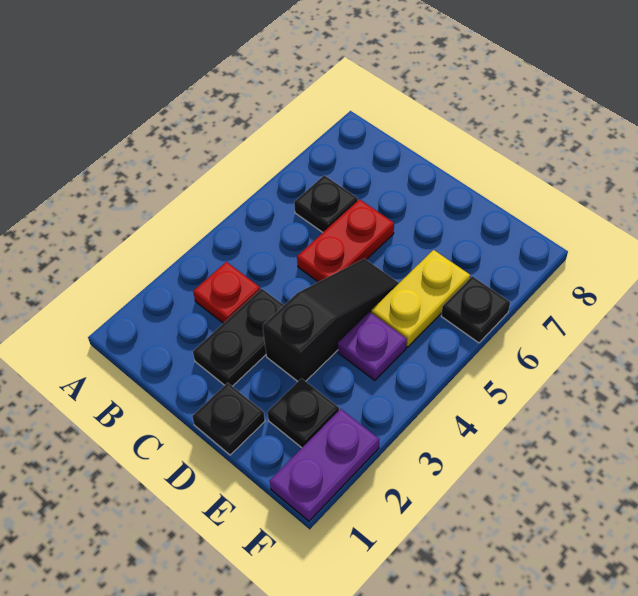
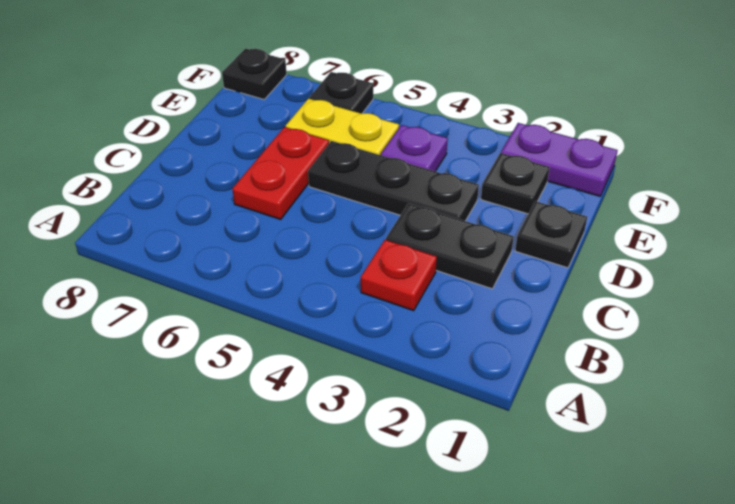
black plate B6 level 1 -> black plate F8 level 1
red plate C5:C6 level 1 -> red plate C6:D6 level 1
black slope D3:D5 level 1 top 3 -> black plate D3:D5 level 1

